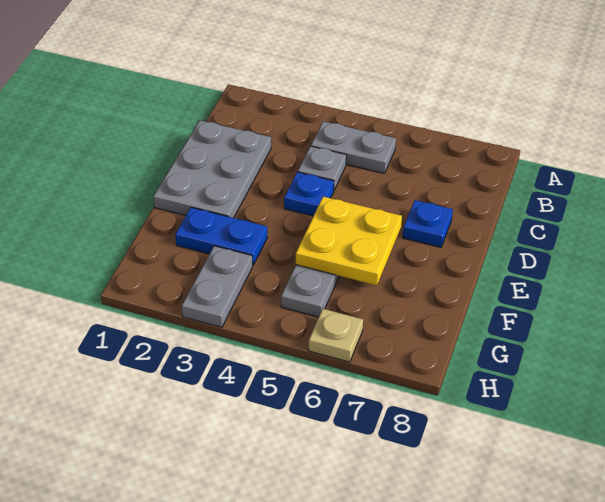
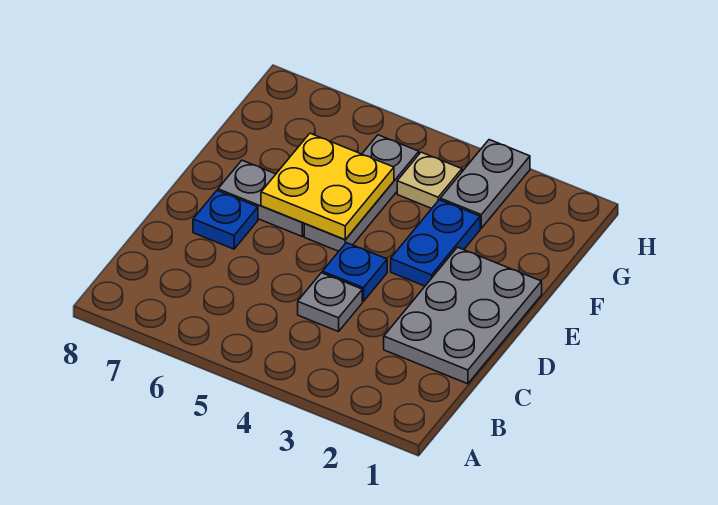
grey plate B4:B5 level 1 -> grey plate E6:E7 level 1
blue plate F2:F3 level 1 -> blue plate E3:F3 level 1
tan plate H6 level 1 -> tan plate G4 level 1

